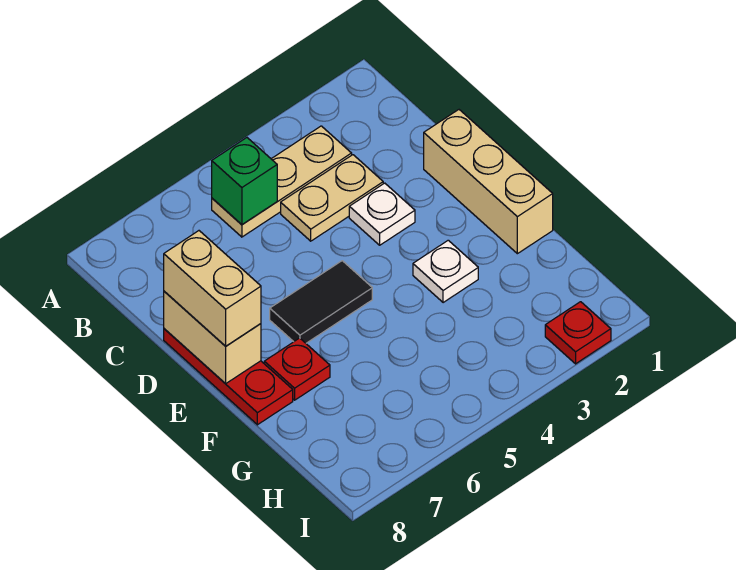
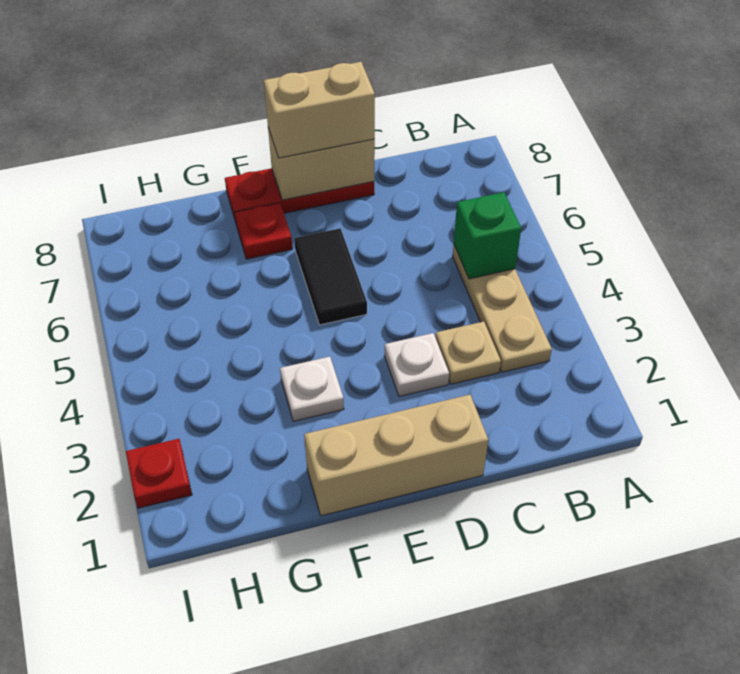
tan plate C3:C4 level 1 -> tan plate C3 level 1

